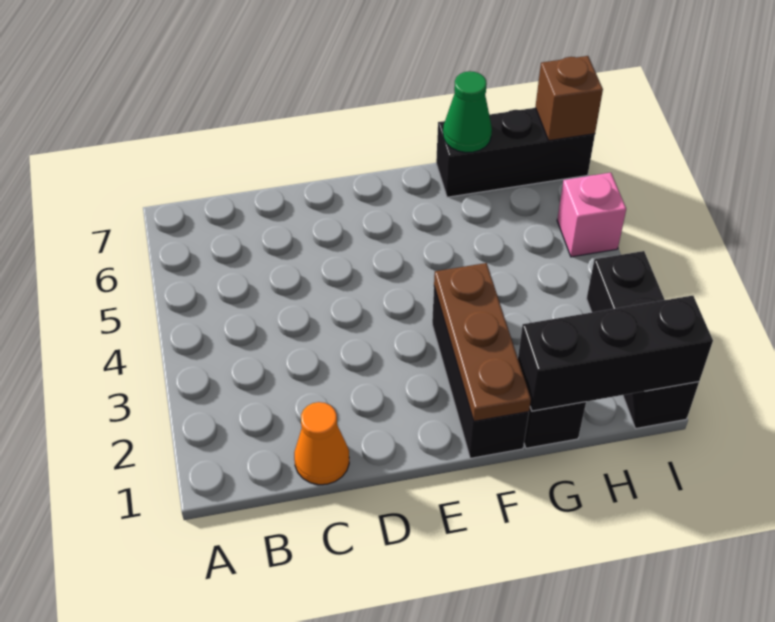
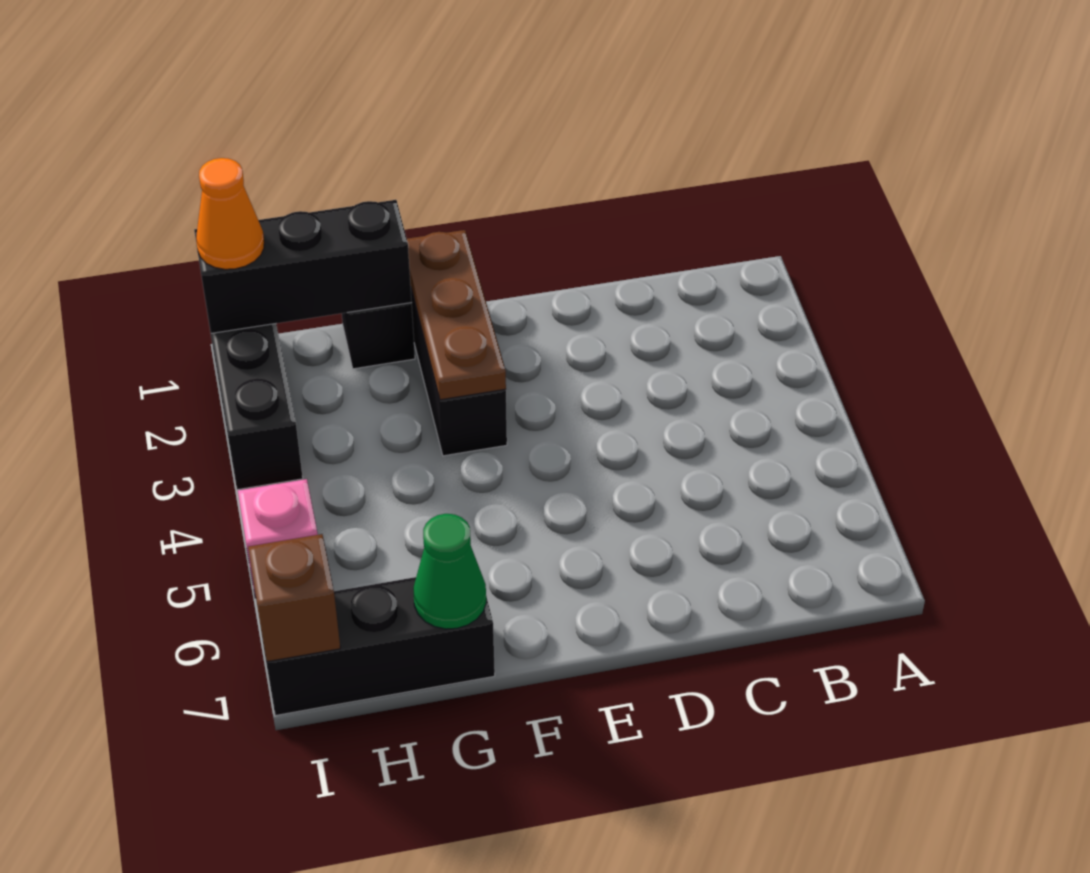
orange cone C1 level 1 -> orange cone I1 level 3

